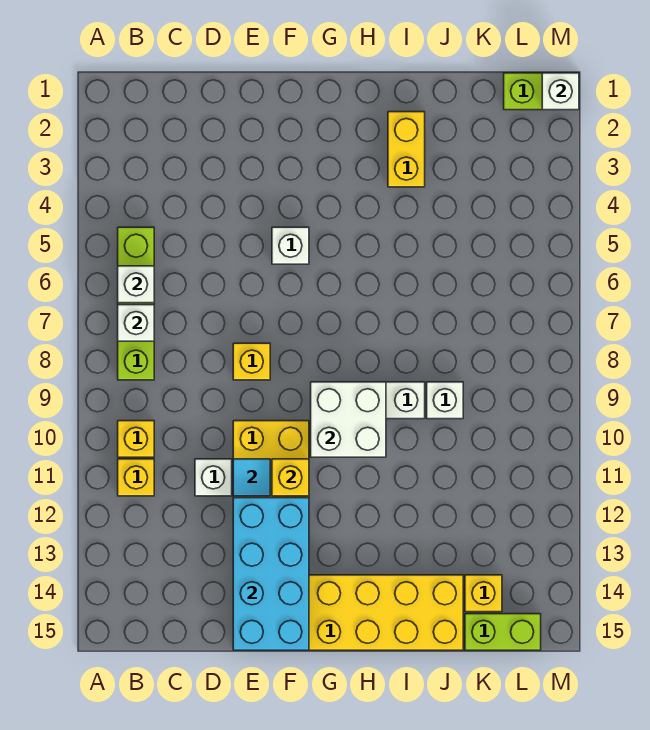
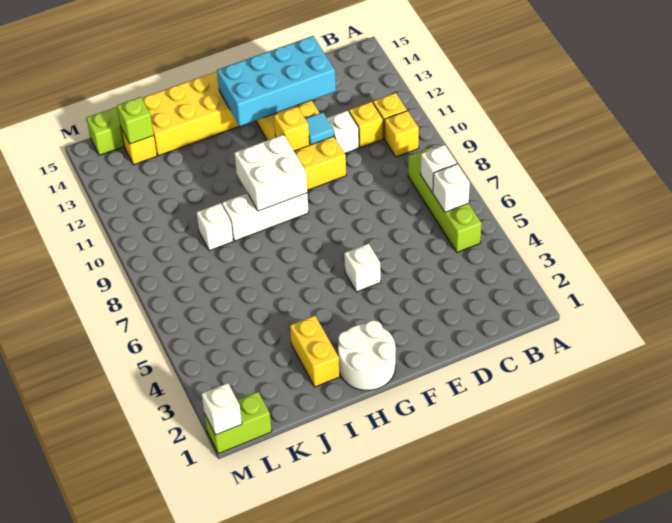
yellow brick E8 level 1 -> yellow brick C11 level 1
cyan brick E12:F15 level 2 -> cyan brick D13:G14 level 2
none -> white round brick G1:H2 level 1
none -> lime brick K14 level 2

